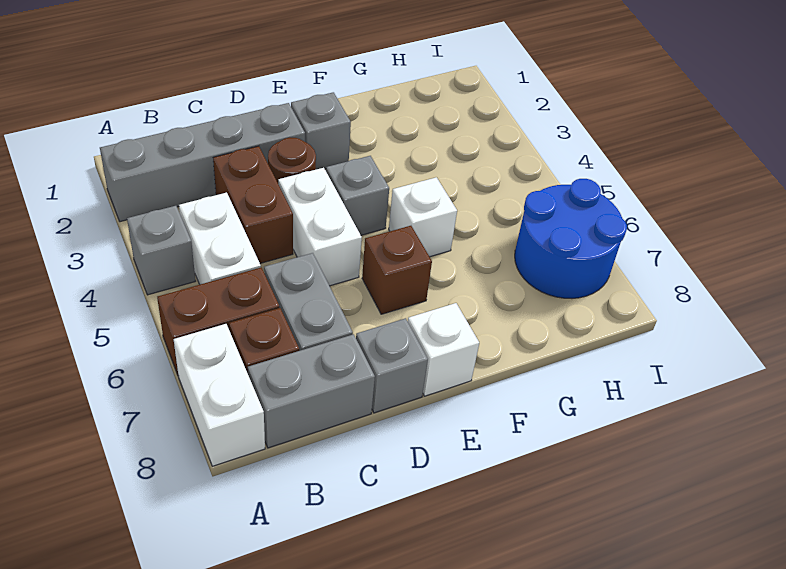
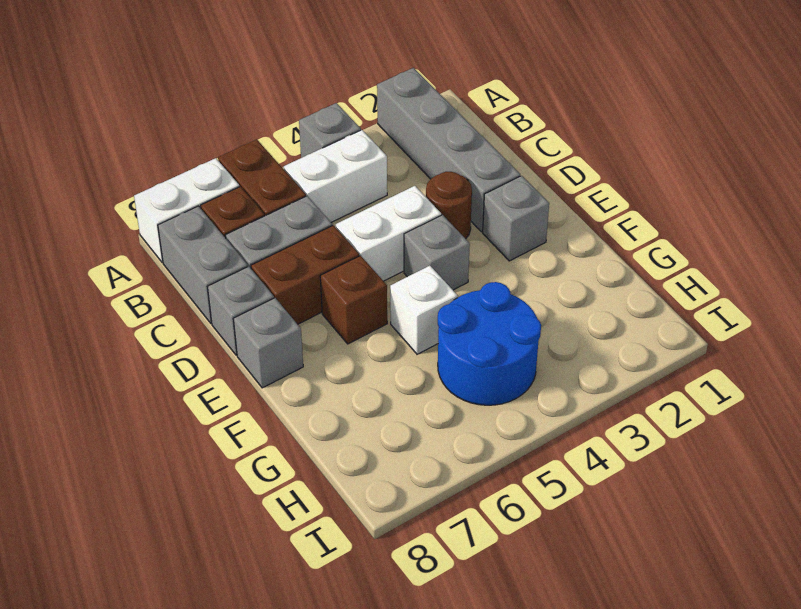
brown brick C3:C4 level 1 -> brown brick D6:D7 level 1
white brick E8 level 1 -> grey brick E8 level 1
blue round brick H6:I7 level 1 -> blue round brick G4:H5 level 1

